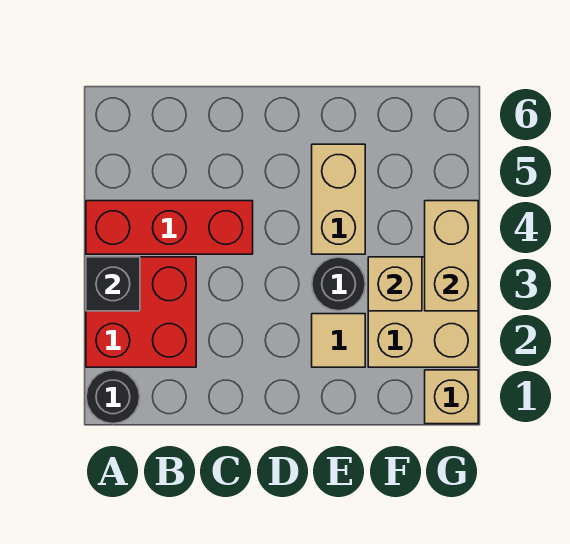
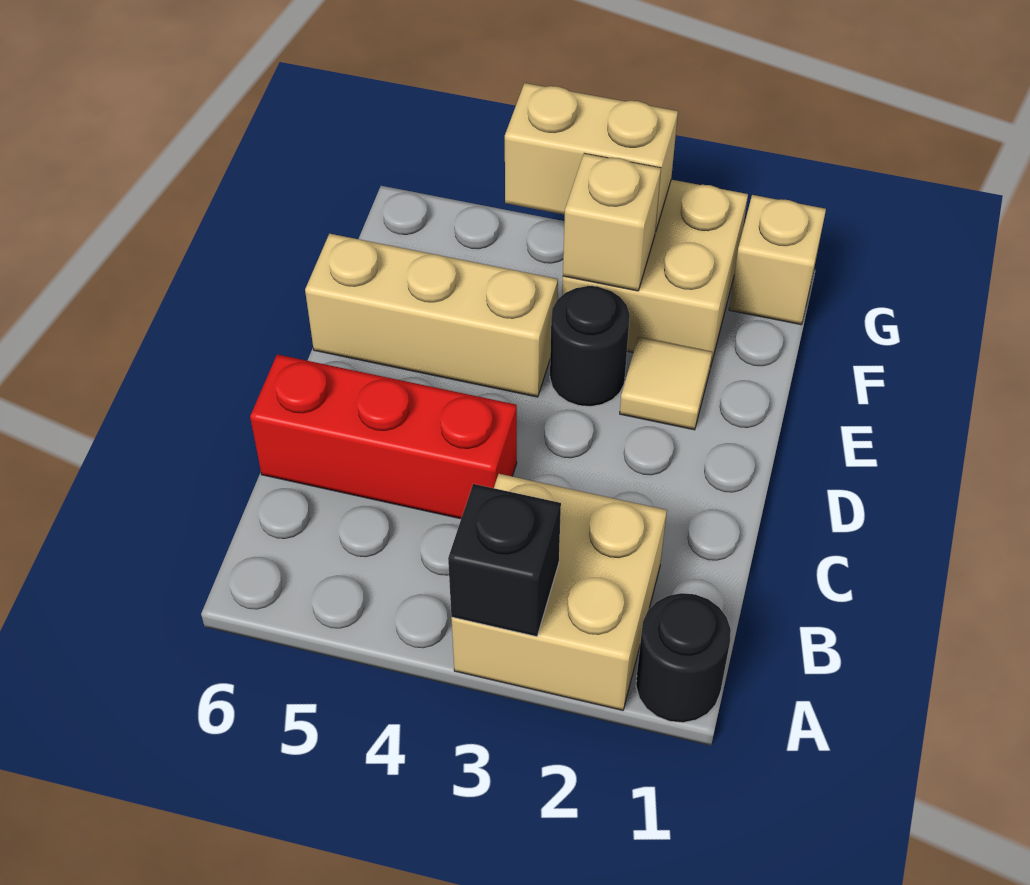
red brick A2:B3 level 1 -> tan brick A2:B3 level 1
red brick A4:C4 level 1 -> red brick C4:C6 level 1
tan brick E4:E5 level 1 -> tan brick E4:E6 level 1

